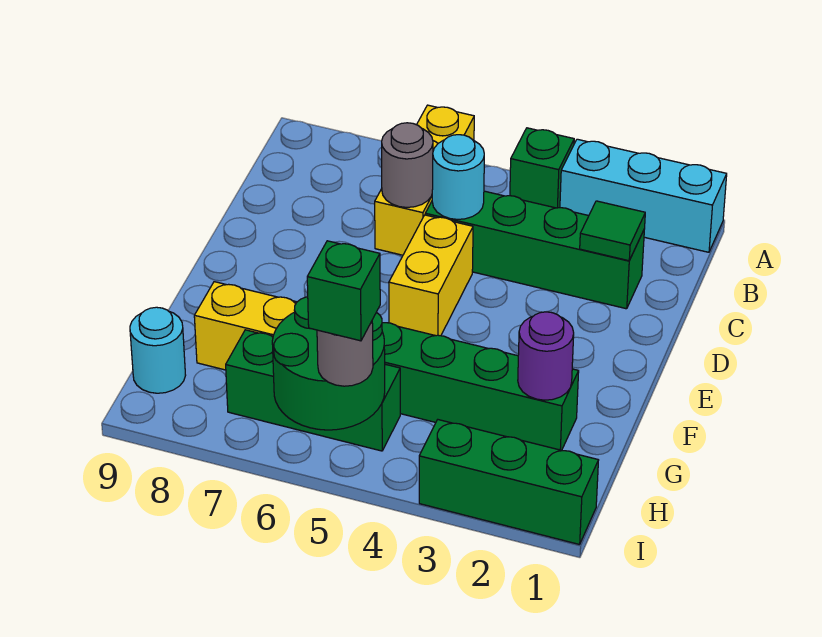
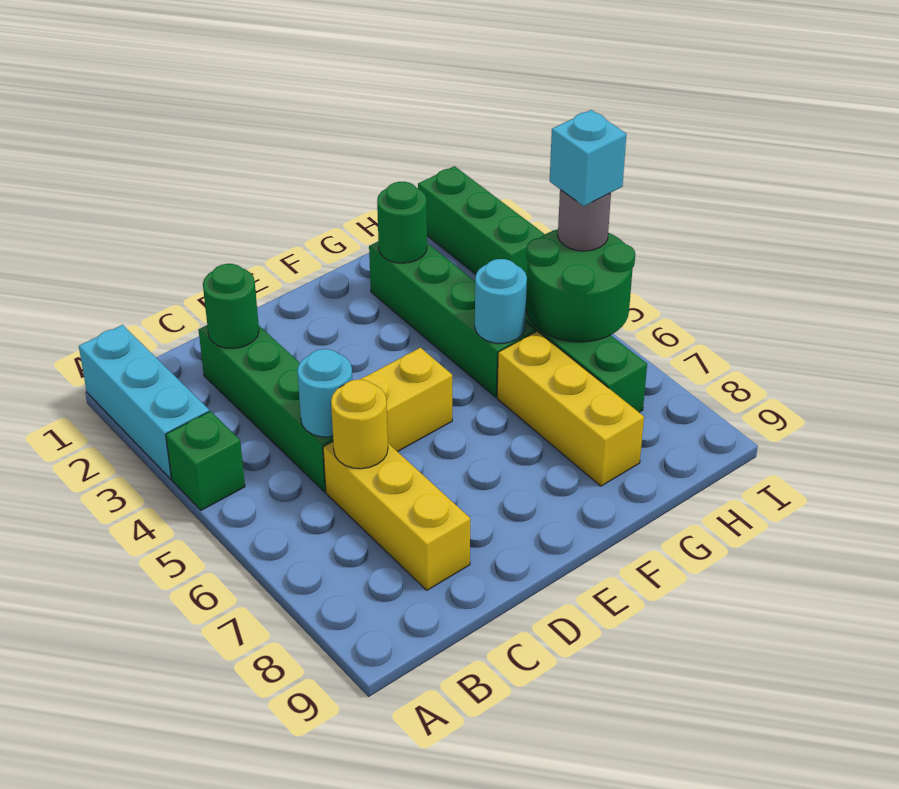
yellow brick A6:C6 level 1 -> yellow brick C6:C8 level 1
green tile C2 level 2 -> green round brick C2 level 2
grey round brick C6 level 2 -> yellow round brick C6 level 2
purple round brick G2 level 2 -> green round brick G2 level 2
cyan round brick H9 level 1 -> cyan round brick G5 level 2
green brick I5 level 4 -> cyan brick I5 level 4

